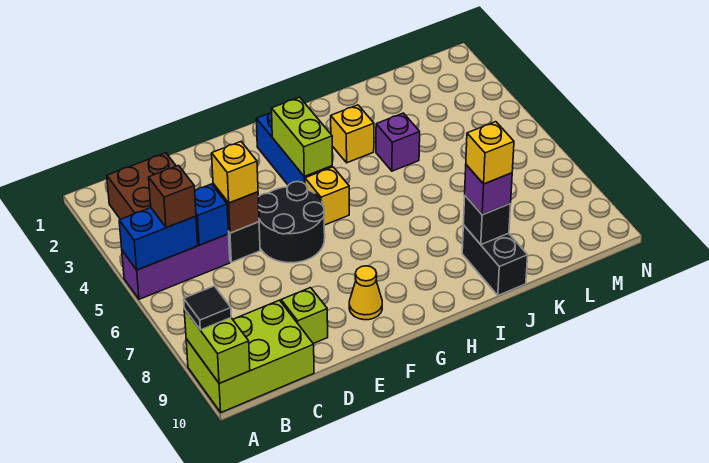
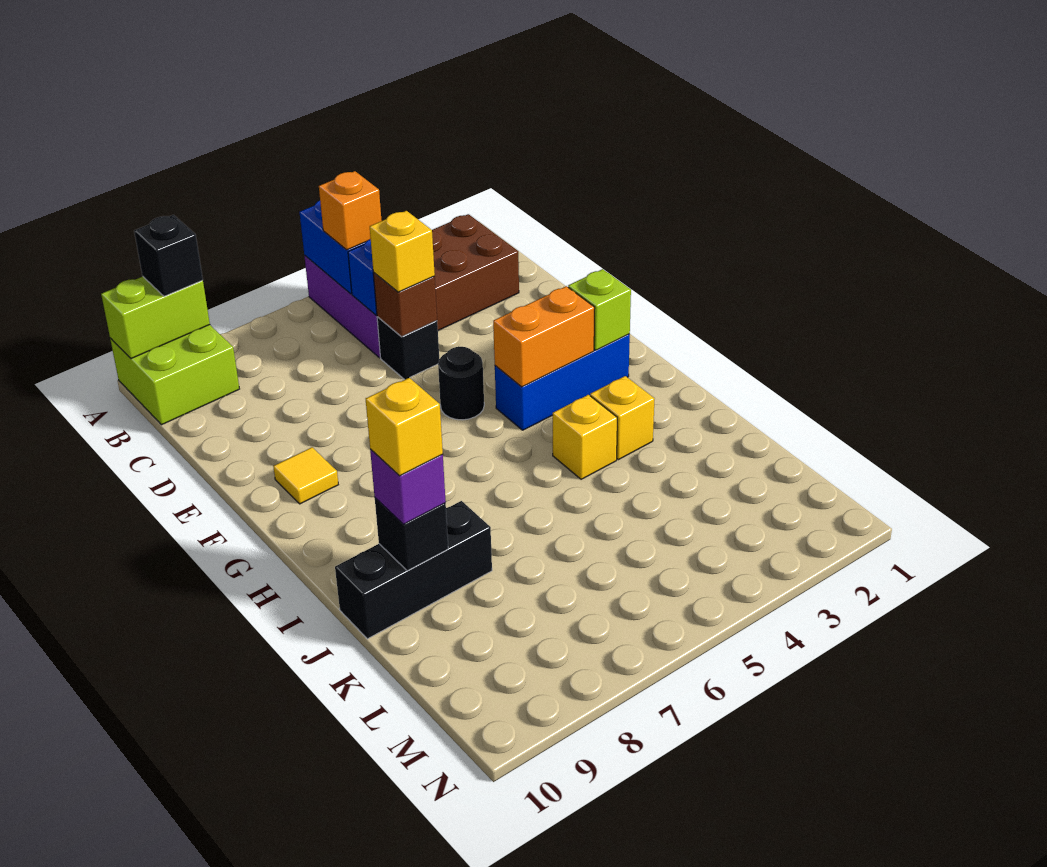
lime brick A9:C10 level 1 -> lime brick A9:B10 level 1
black tile A9 level 3 -> black brick A9 level 3
brown brick B5 level 3 -> orange brick B5 level 3
lime brick D9 level 1 -> lime brick G2 level 2
black round brick E5:F6 level 1 -> black round brick F5 level 1
yellow cone F9 level 1 -> yellow tile F9 level 1
lime brick G3:G4 level 2 -> orange brick G3:G4 level 2
yellow brick G5 level 1 -> yellow brick I4 level 1
purple brick J4 level 1 -> none
black brick J9:J10 level 1 -> black brick J8:J10 level 1

